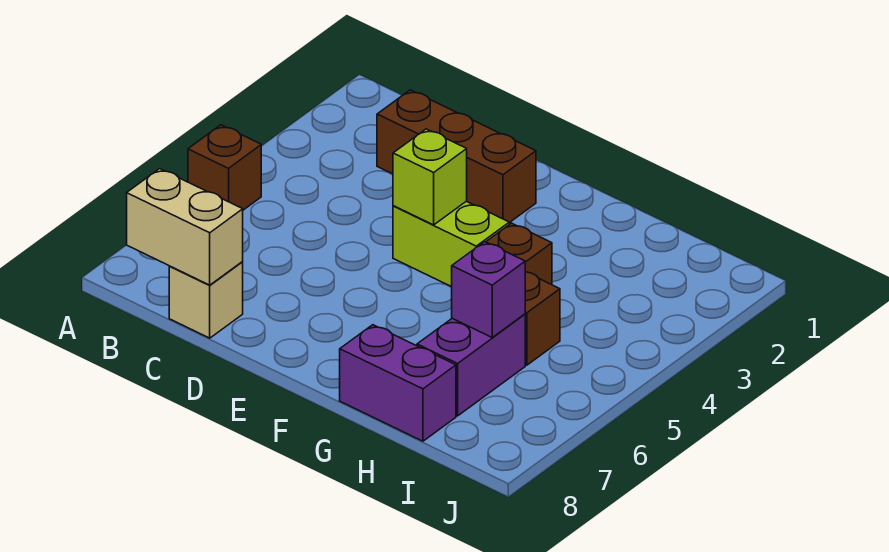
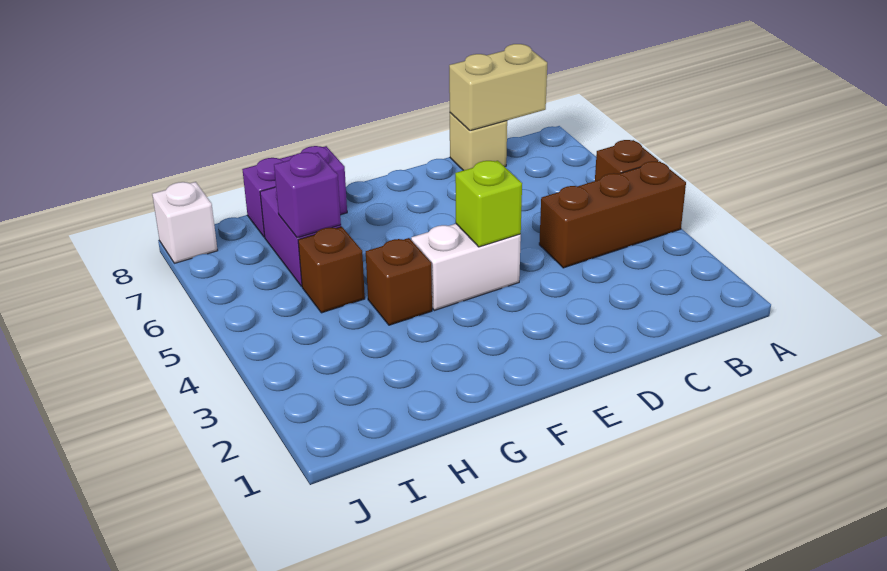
brown brick C2:E2 level 1 -> brown brick A4:C4 level 1
lime brick E4:F4 level 1 -> white brick E4:F4 level 1
none -> white brick J8 level 1

